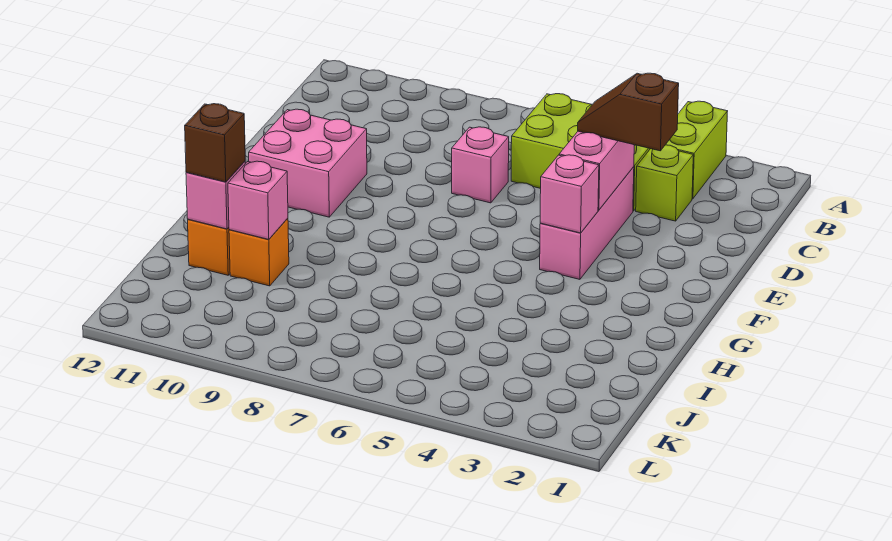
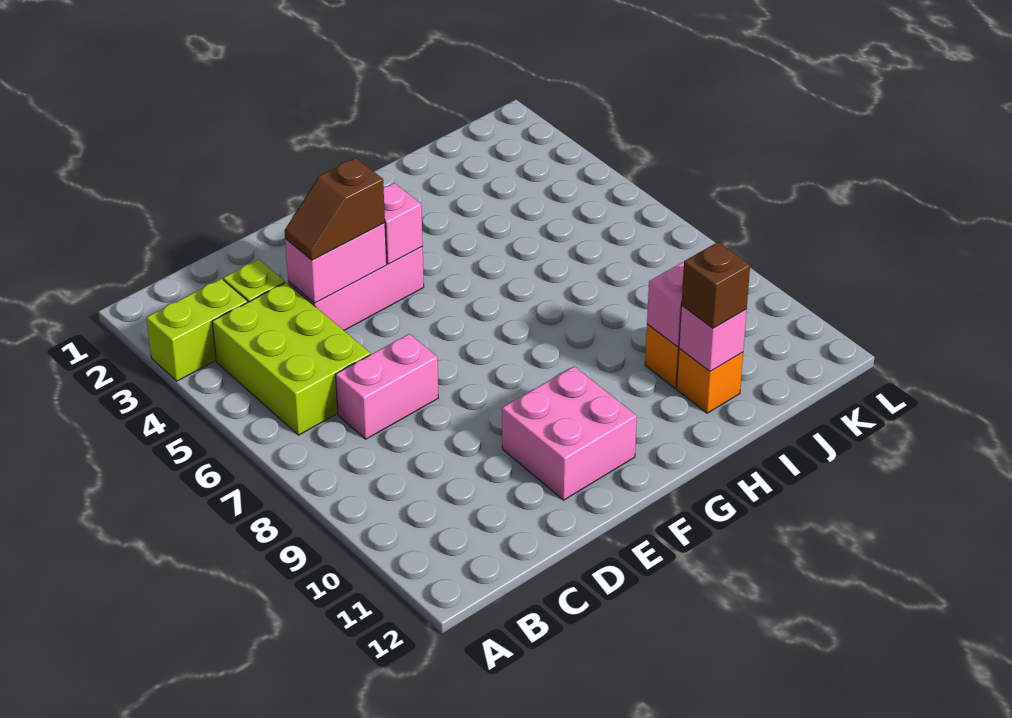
brown slope D3:D4 level 3 top 3 -> brown slope D4:E4 level 3 top E
pink brick D7 level 1 -> pink brick C7:D7 level 1

